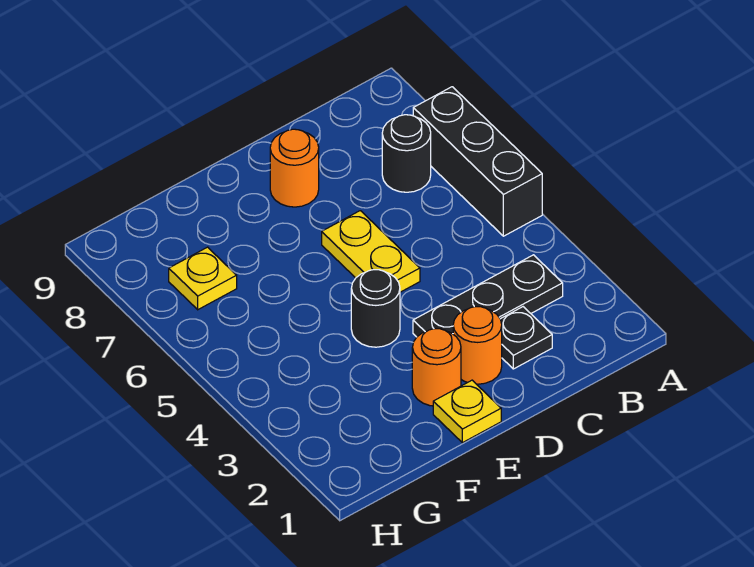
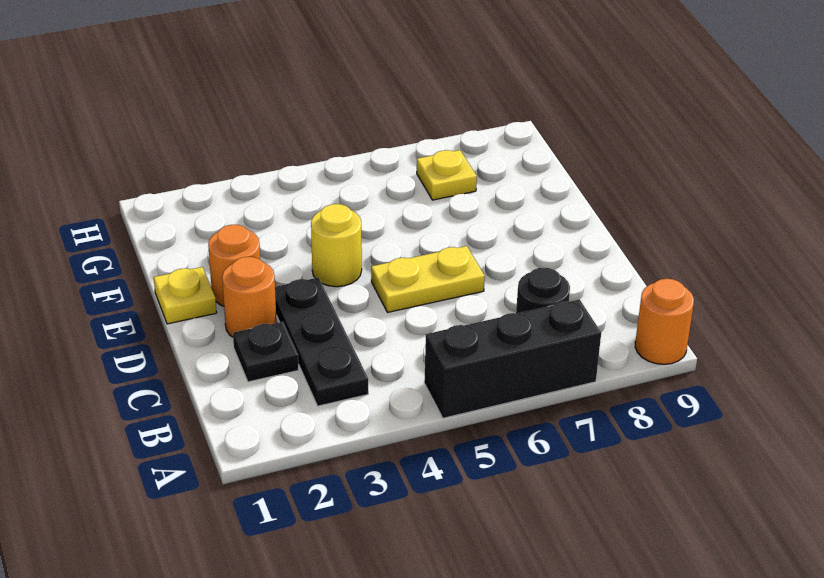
orange round brick D8 level 1 -> orange round brick A9 level 1
black round brick E4 level 1 -> yellow round brick E4 level 1

